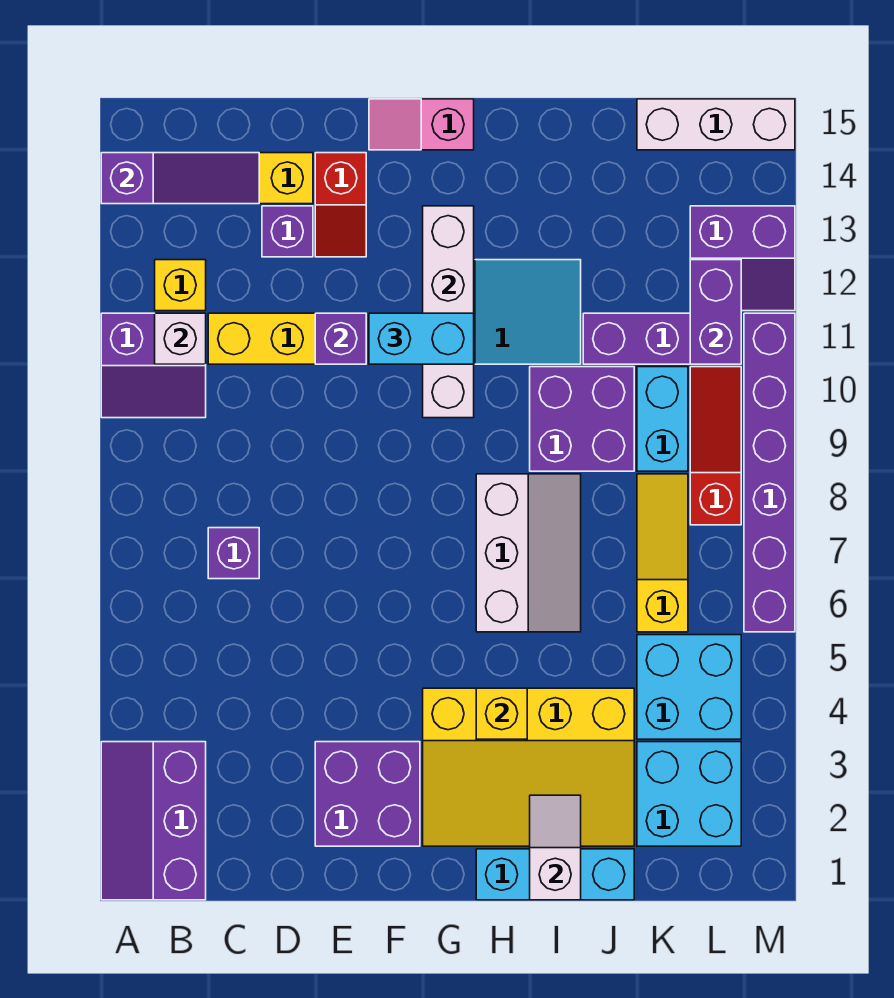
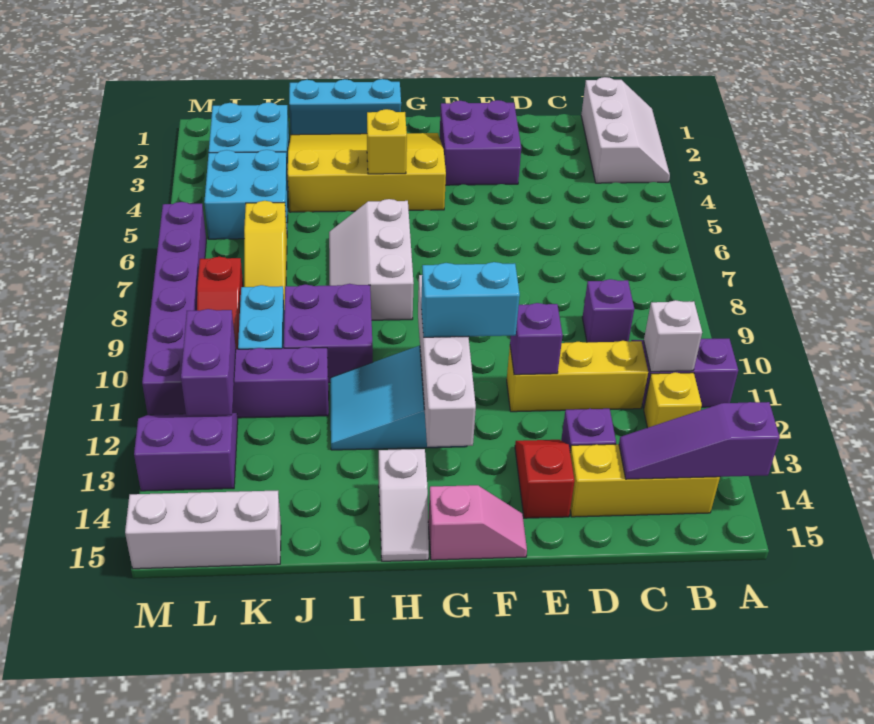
purple slope A1:B3 level 1 top B -> white slope A1:B3 level 1 top B
purple brick C7 level 1 -> purple brick C9 level 1
white slope I1:I2 level 2 top 1 -> white slope H14:H15 level 1 top 14

